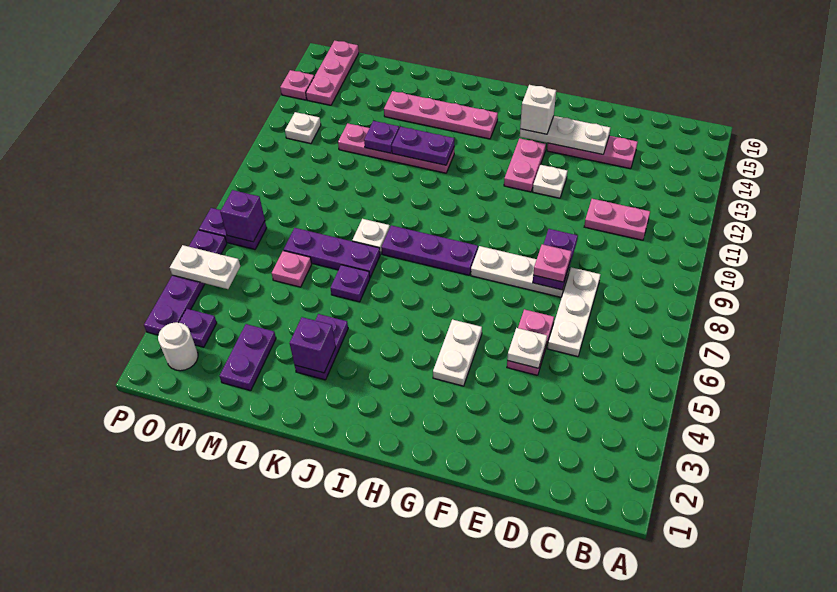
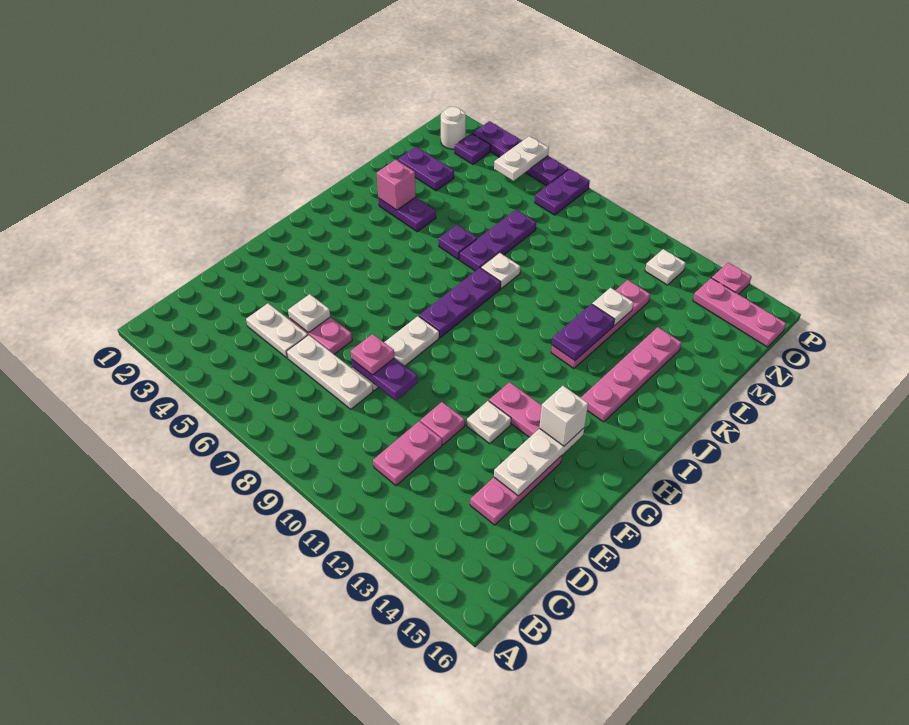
white plate G4:G5 level 1 -> white plate D4:D5 level 1
purple brick K3 level 2 -> pink brick K3 level 2
purple plate L12 level 2 -> white plate L12 level 2
pink plate M6 level 1 -> pink plate E11 level 1
purple brick O7 level 2 -> none

